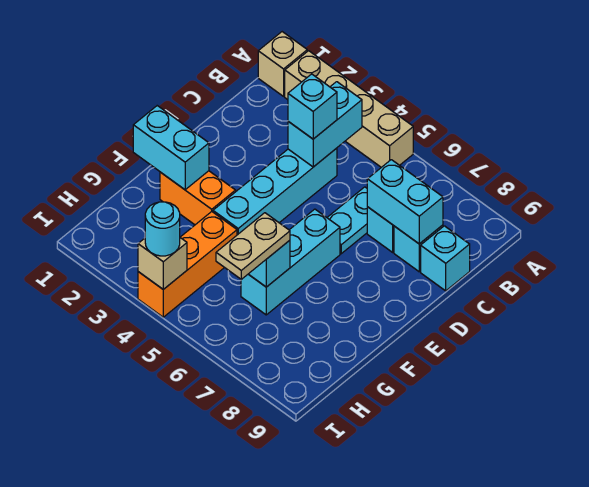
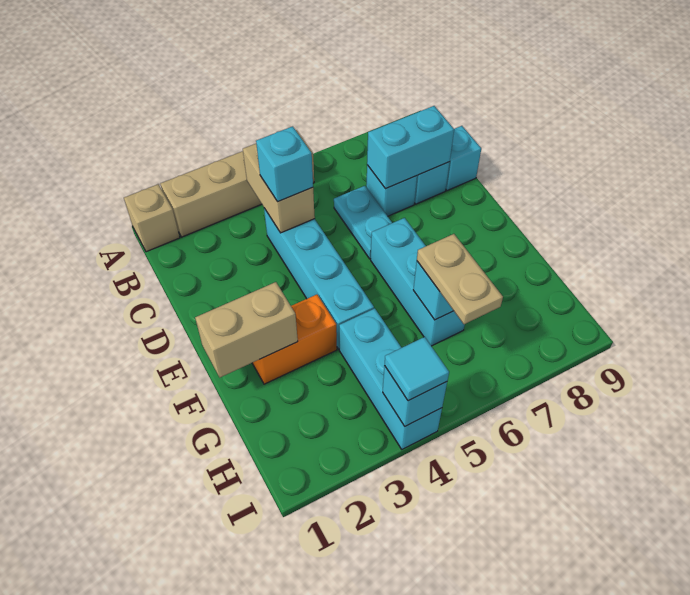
cyan brick B4:C4 level 2 -> tan brick B4:C4 level 2
cyan brick F1:F2 level 2 -> tan brick F1:F2 level 2
orange brick G4:I4 level 1 -> cyan brick G4:I4 level 1
tan brick I4 level 2 -> cyan brick I4 level 2
cyan round brick I4 level 3 -> cyan tile I4 level 3

